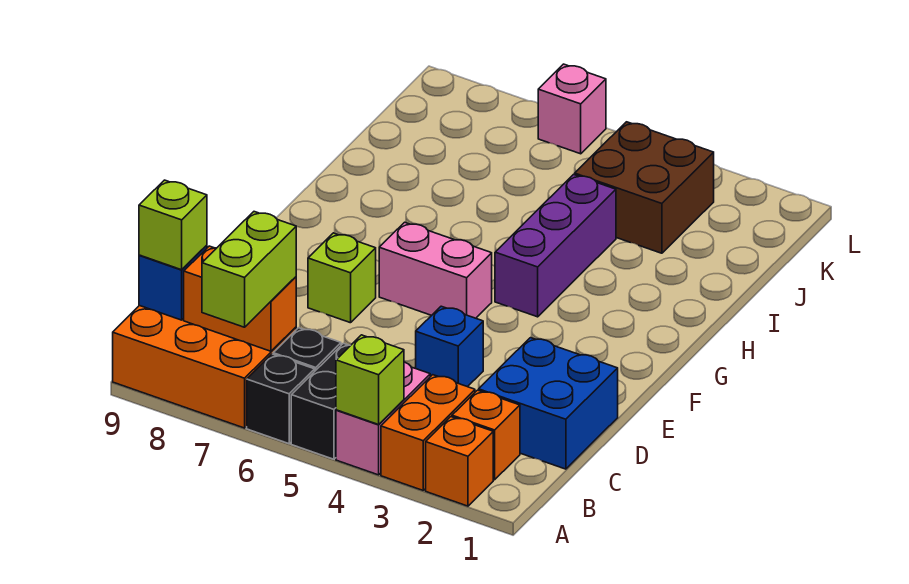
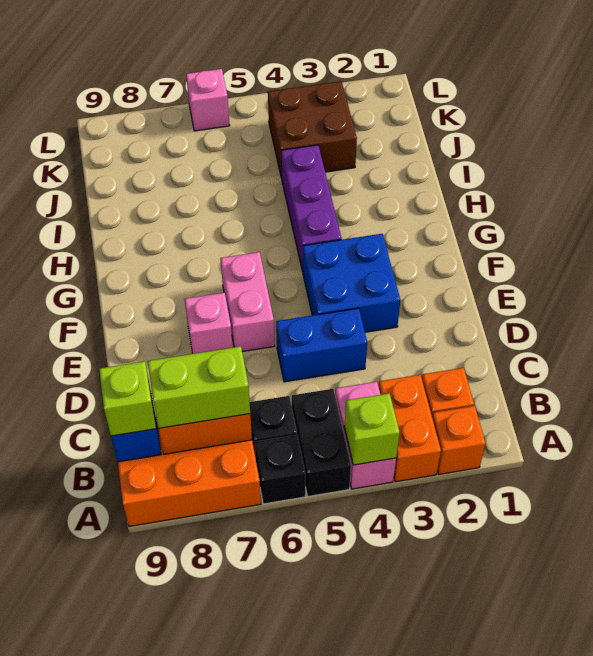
lime brick A7:B7 level 3 -> lime brick B7:B8 level 3
blue brick C1:D2 level 1 -> blue brick E3:F4 level 1
blue brick D4 level 1 -> blue brick D4:D5 level 1
lime brick E7 level 1 -> pink brick E7 level 1
pink brick F5:F6 level 1 -> pink brick E6:F6 level 1

